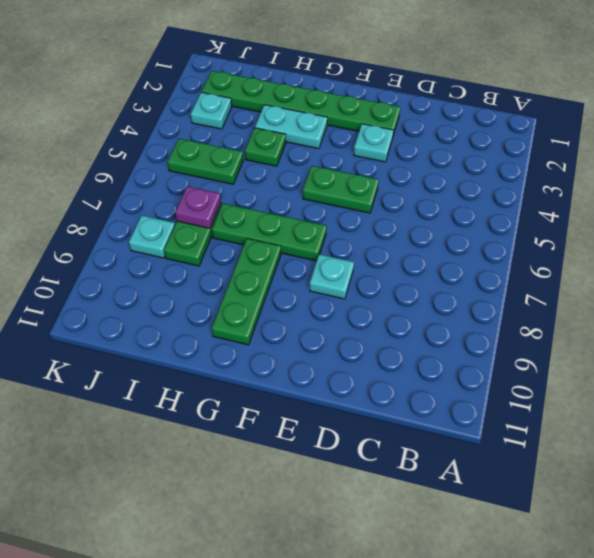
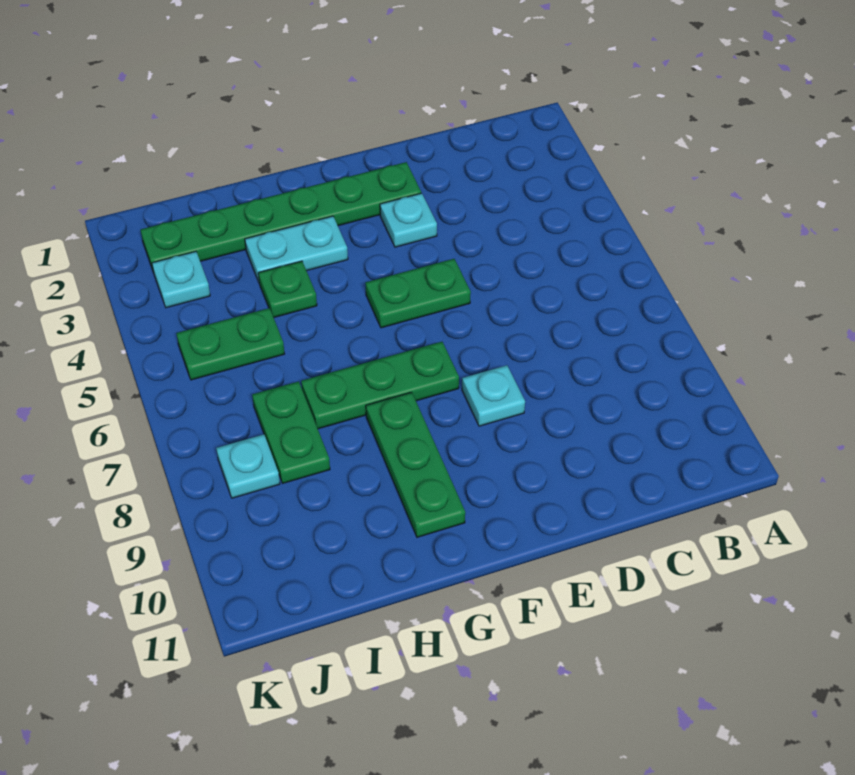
purple plate I7 level 2 -> none

